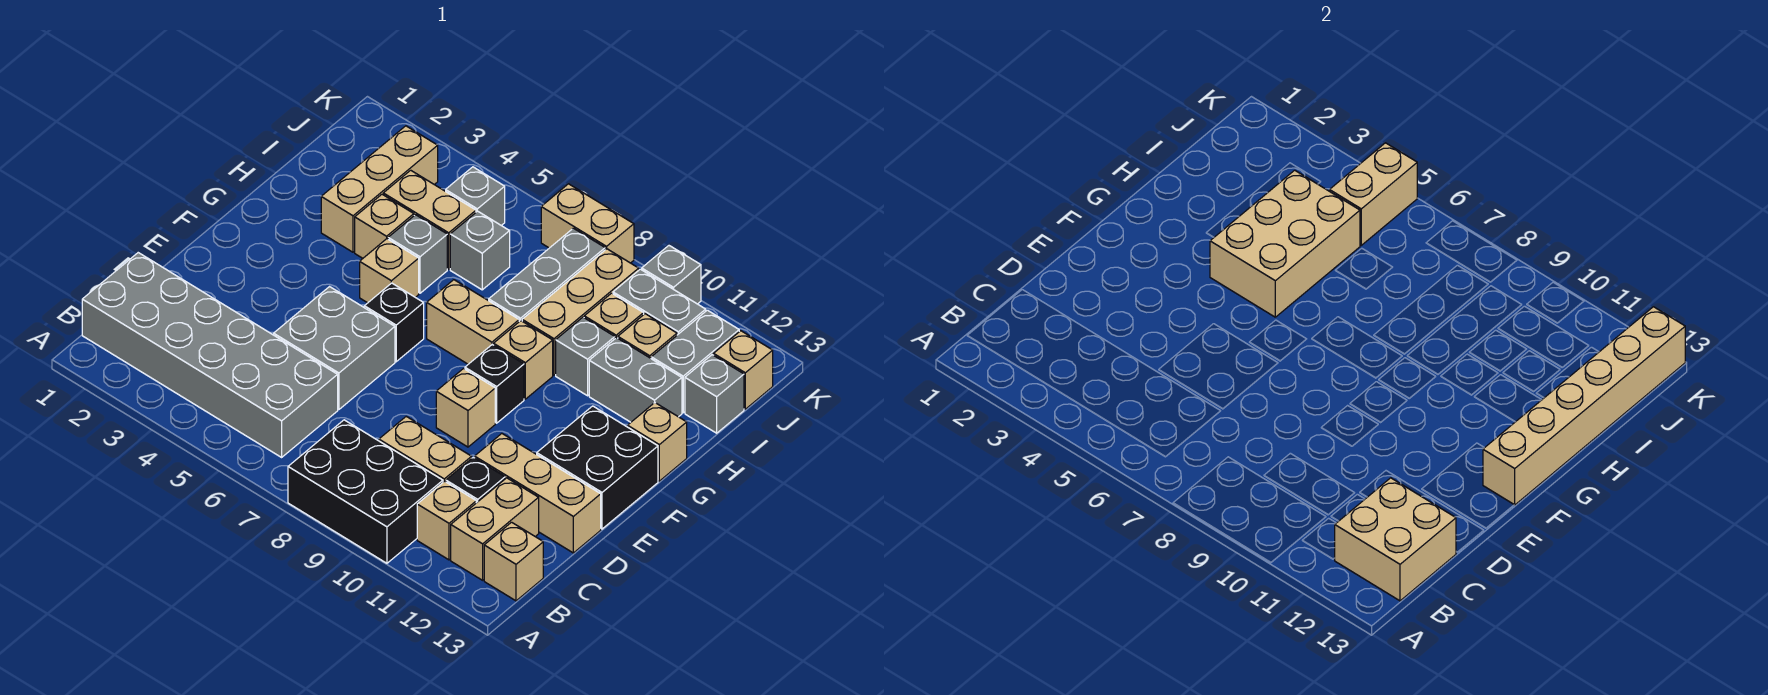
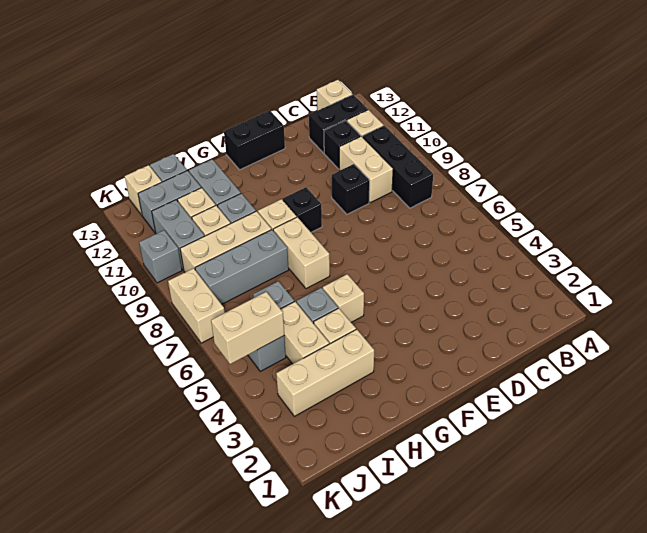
black brick A8:B10 level 1 -> black brick B8:B10 level 1
grey brick B1:C6 level 1 -> none
tan brick B12:C12 level 1 -> black brick B12:C12 level 1
tan brick B12:C13 level 2 -> none
grey brick D5:E6 level 1 -> none
tan brick D11:D13 level 1 -> none
tan brick E9 level 1 -> none
black brick E12:F13 level 1 -> black brick E13:F13 level 1
black brick F6 level 1 -> black brick D9 level 1
tan brick F13:K13 level 2 -> none
tan brick G4:I5 level 2 -> none
tan brick G13 level 1 -> none

